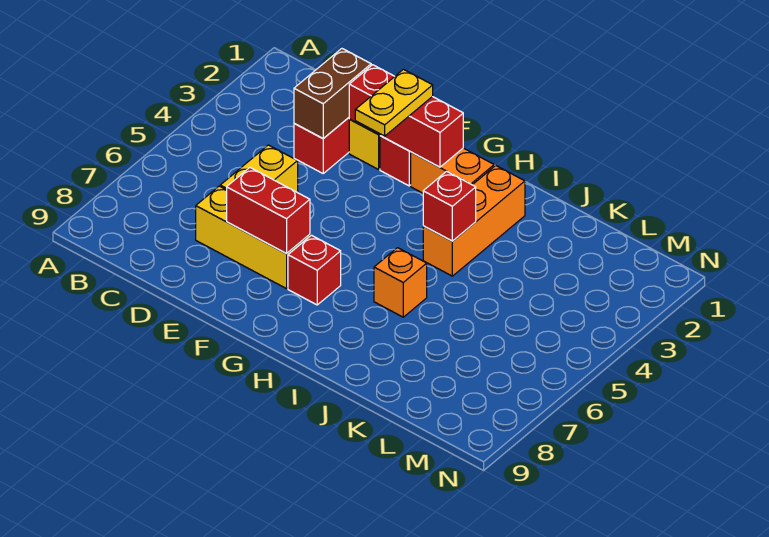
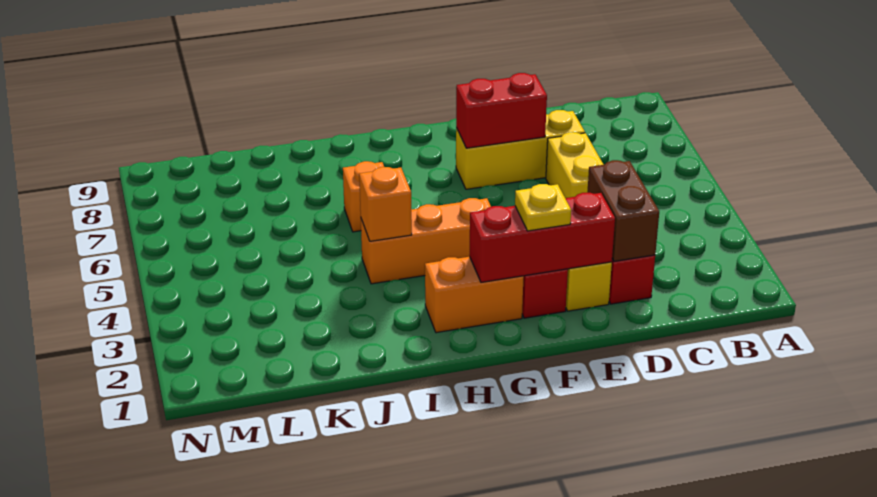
yellow plate F2:F3 level 3 -> yellow plate F2 level 3
red brick G7 level 1 -> none
orange brick I2:I4 level 1 -> orange brick G4:I4 level 1
red brick I4 level 2 -> orange brick I4 level 2

